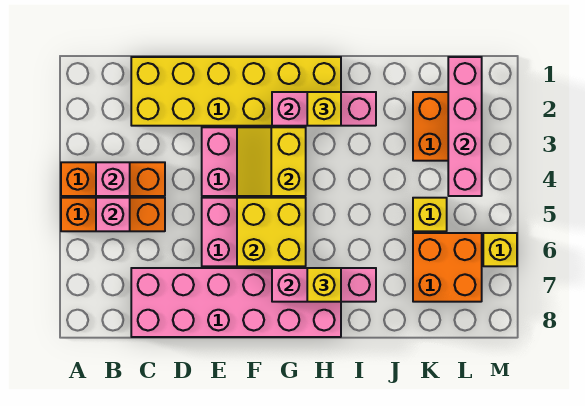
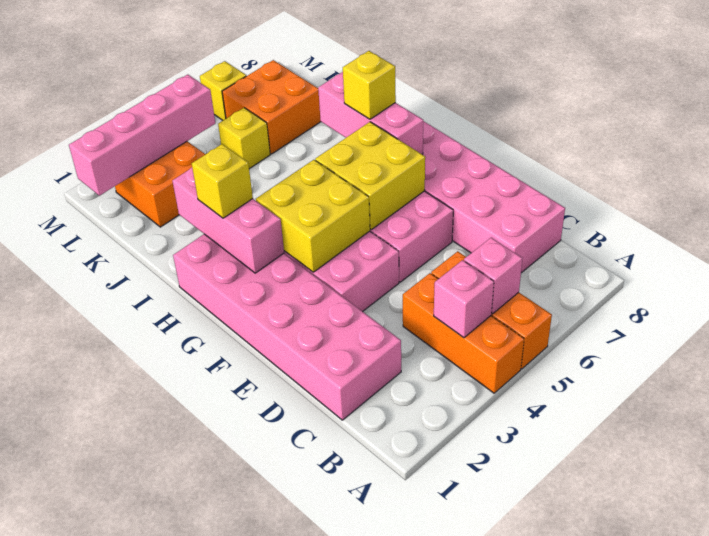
yellow brick C1:H2 level 1 -> pink brick C1:H2 level 1
yellow slope F3:G4 level 2 top G -> yellow brick F3:G4 level 2

